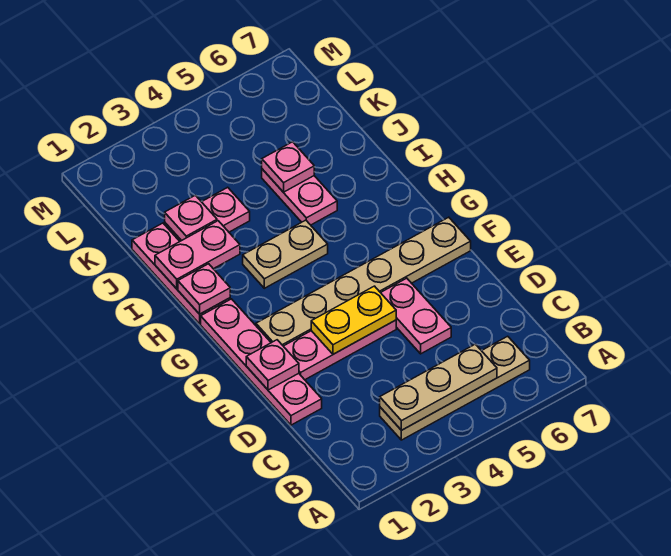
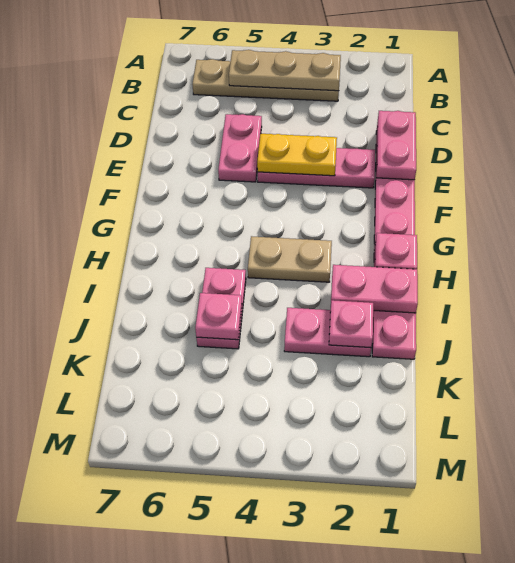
pink plate E1 level 2 -> pink plate D1:E1 level 2
tan plate F2:F7 level 1 -> none

